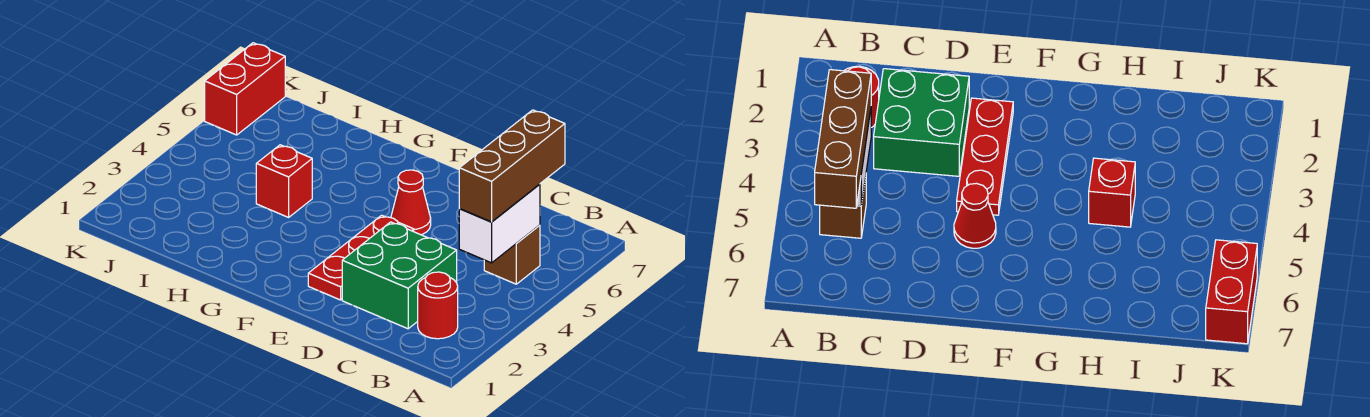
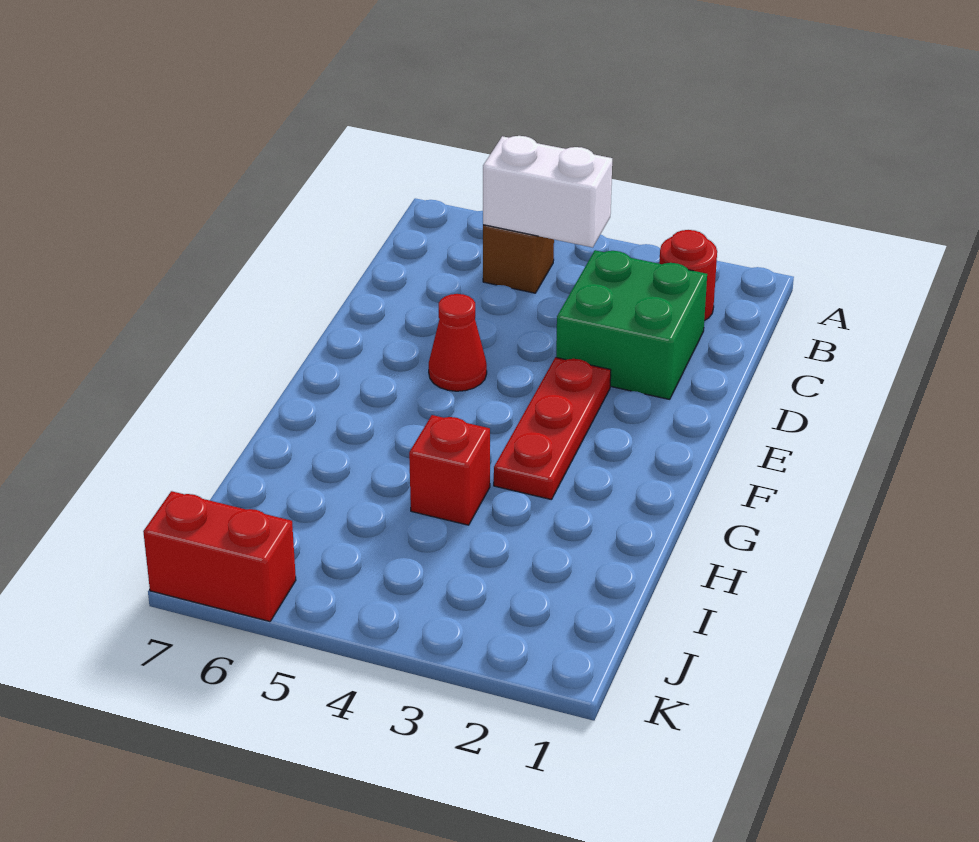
brown brick B4:B6 level 3 -> none
red plate E2:E4 level 1 -> red plate E3:G3 level 1

